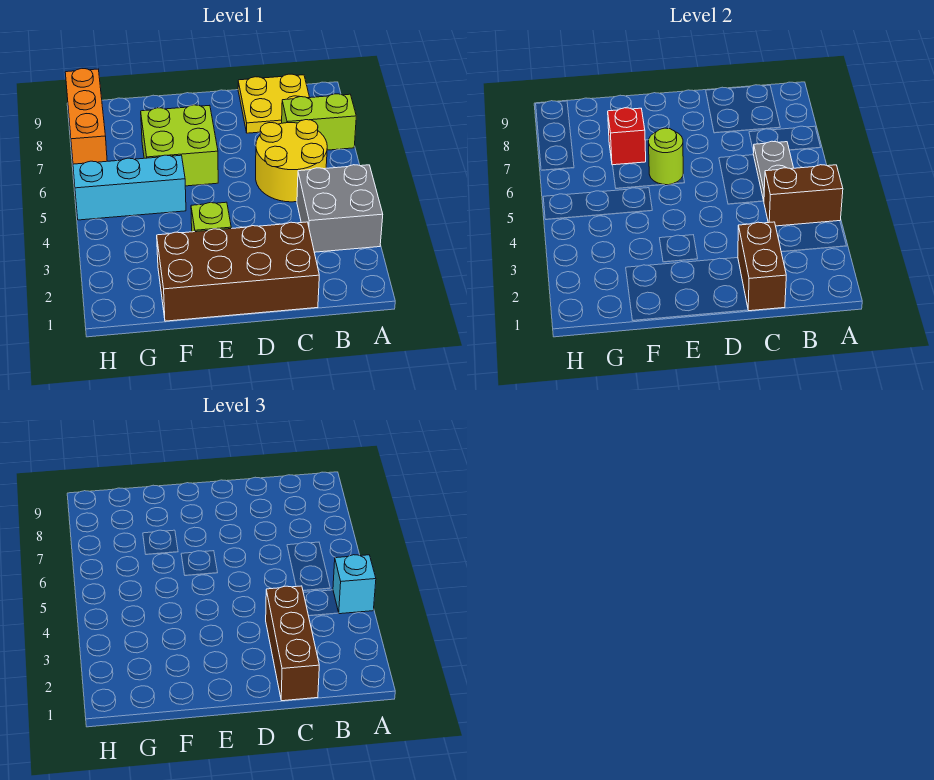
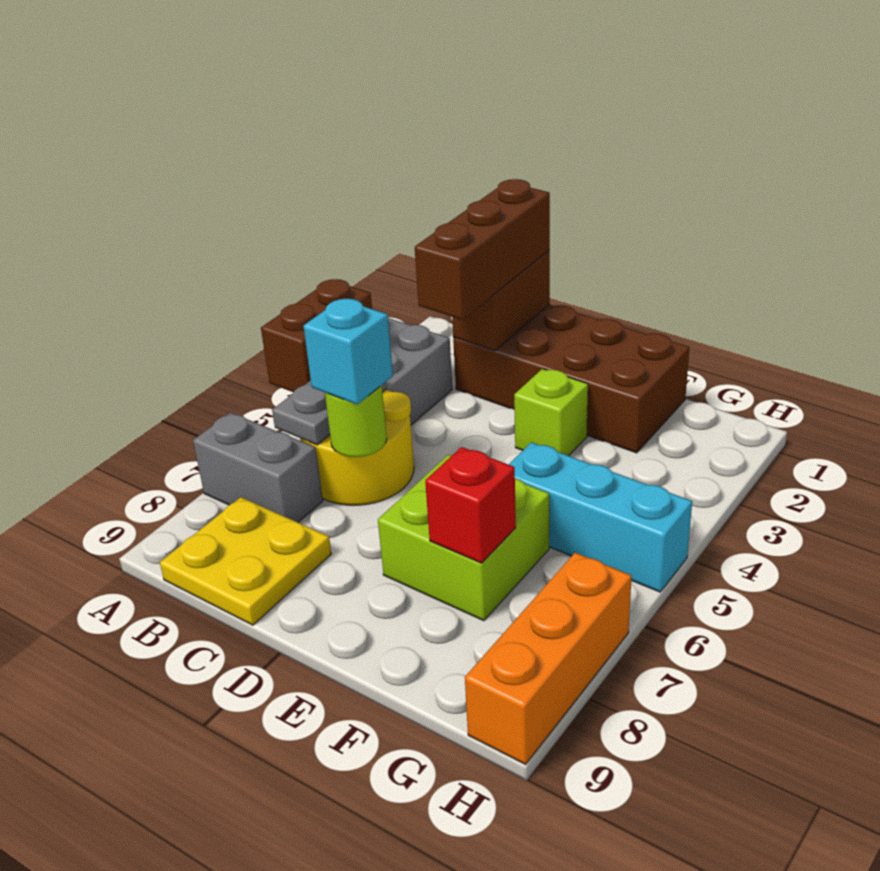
brown brick A4:B4 level 2 -> brown brick A4:A5 level 2
cyan brick A4 level 3 -> cyan brick C6 level 3
lime brick A7:B7 level 1 -> grey brick A7:B7 level 1
lime round brick E6 level 2 -> lime round brick C6 level 2

